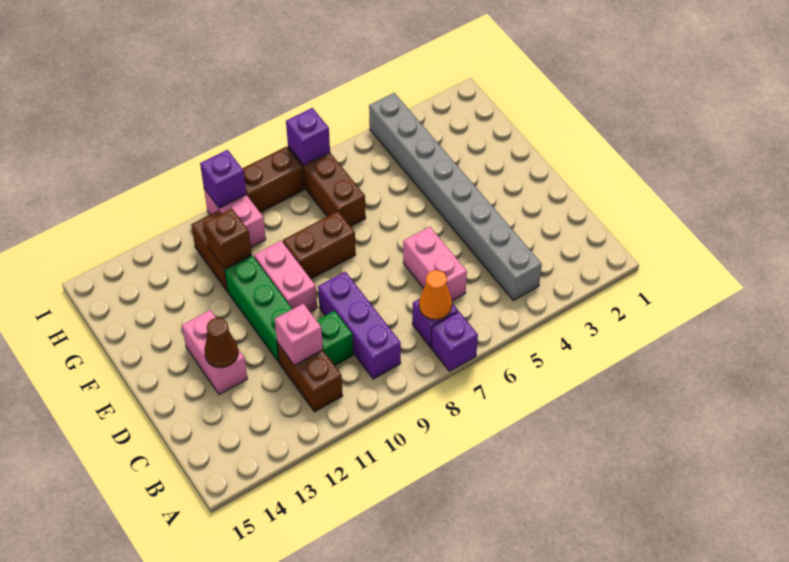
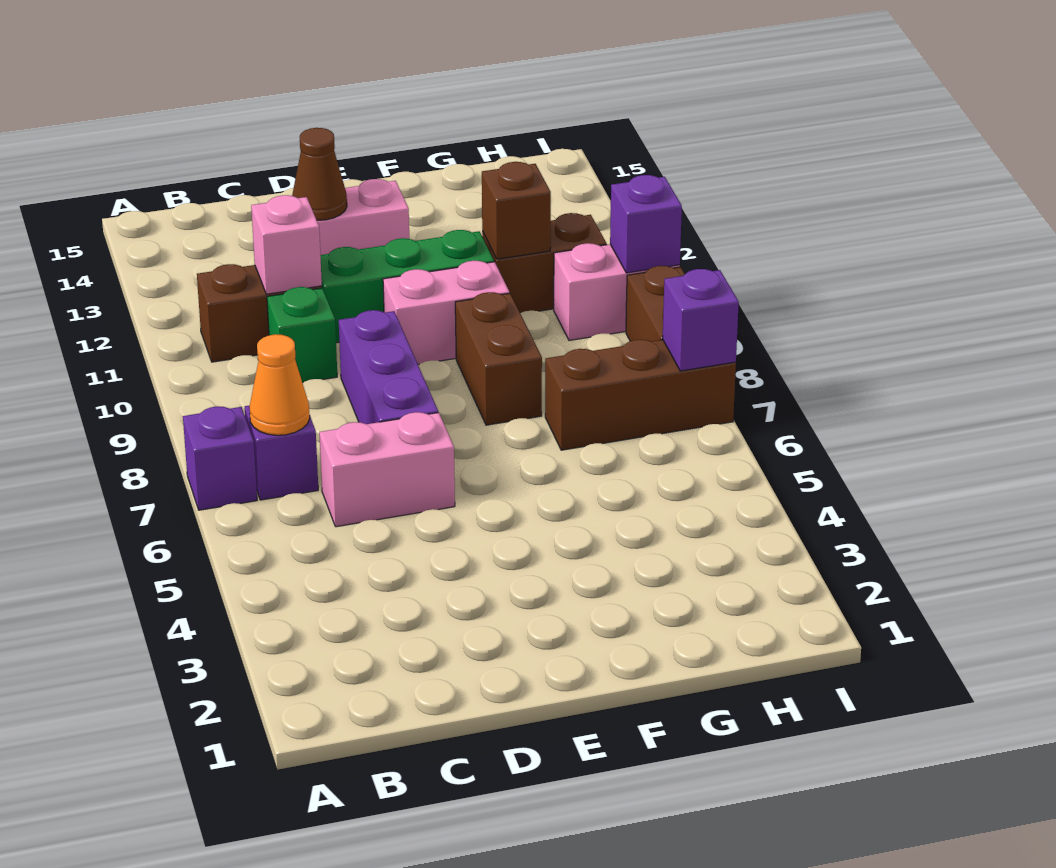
grey brick B4:I4 level 1 -> none
purple brick B9:D9 level 1 -> purple brick D7:D9 level 1

